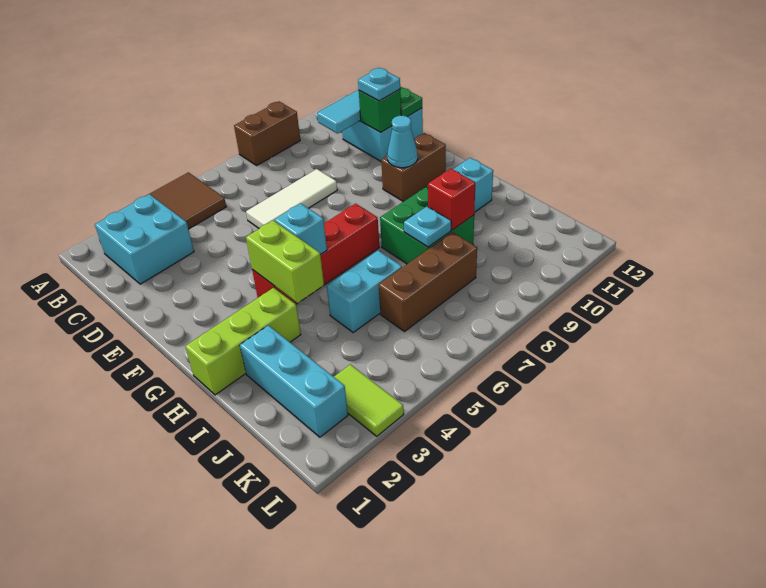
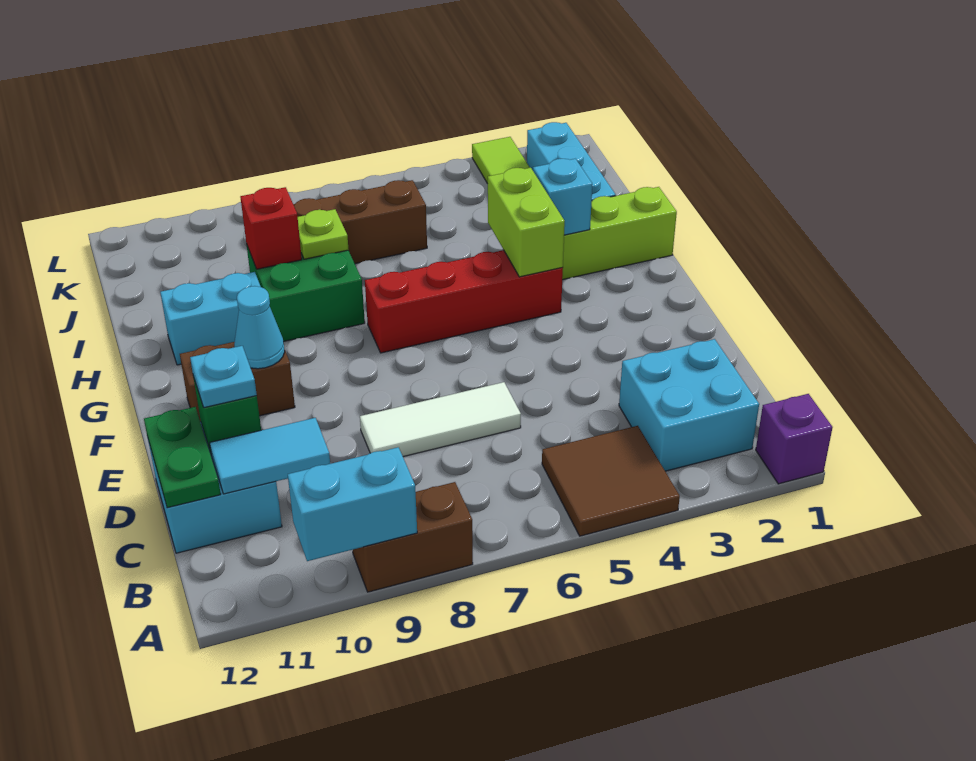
none -> purple brick A1 level 1
cyan brick G5 level 2 -> cyan brick H3 level 2
cyan brick I5:I6 level 1 -> cyan brick A9:A10 level 2
cyan plate I8 level 2 -> lime plate I8 level 2

